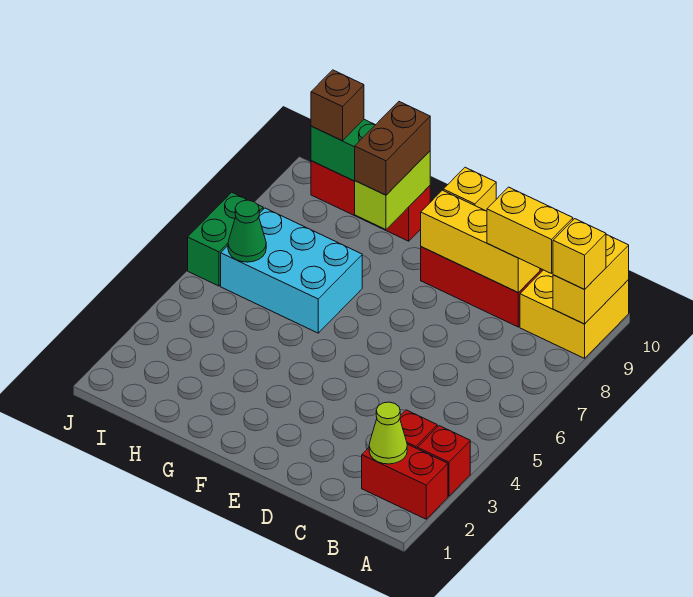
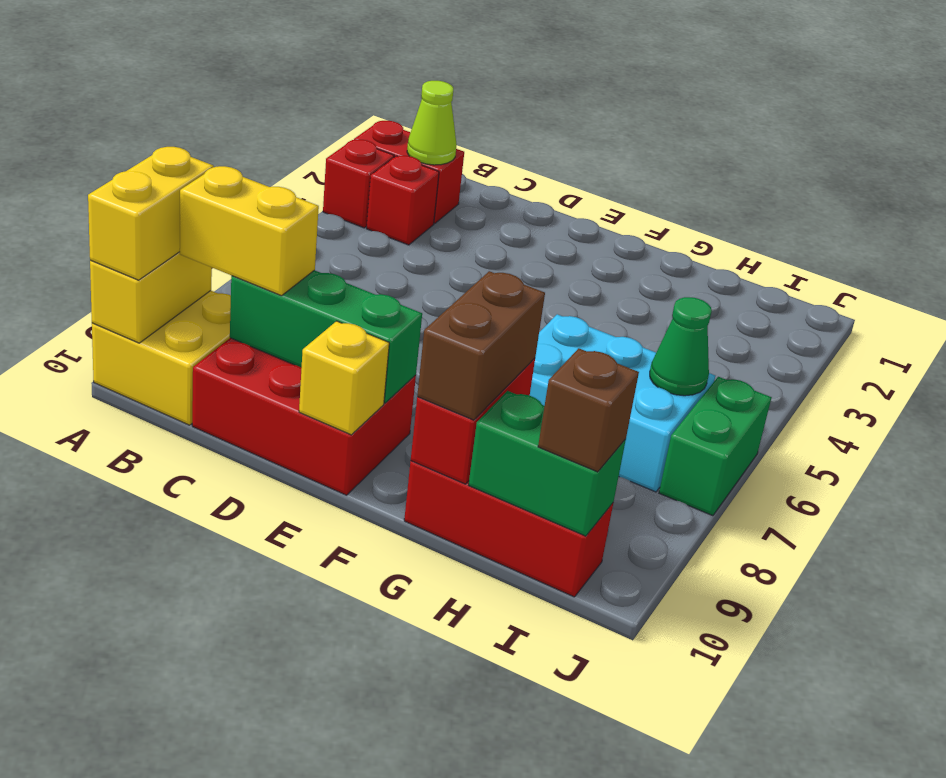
yellow brick A9 level 3 -> yellow brick A9:A10 level 3
yellow brick C9:E9 level 2 -> green brick C9:E9 level 2
lime brick G9:G10 level 2 -> red brick G9:G10 level 2

